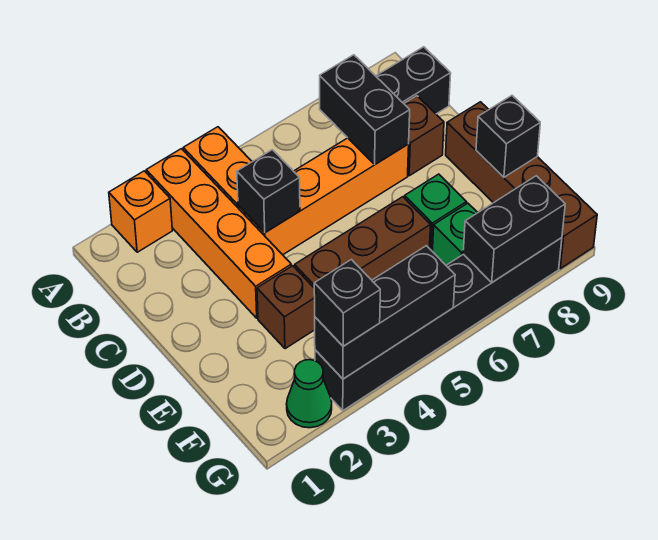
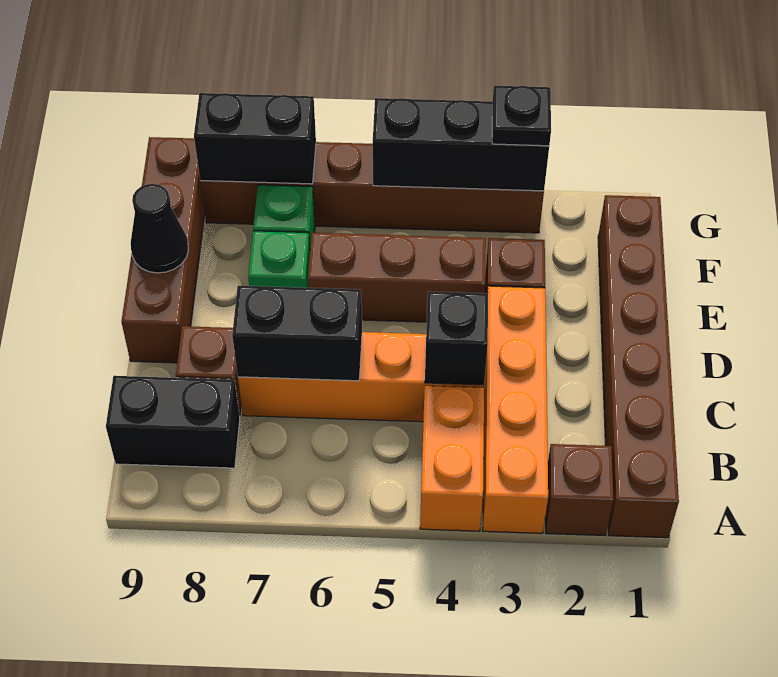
none -> brown brick A1:F1 level 1
orange brick A2 level 1 -> brown brick A2 level 1
black brick B7:C7 level 2 -> black brick C6:C7 level 2
black brick E9 level 2 -> black cone E9 level 2
green cone G2 level 1 -> none
black brick G3:G8 level 1 -> brown brick G3:G8 level 1
black brick G3 level 3 -> black plate G3 level 3

